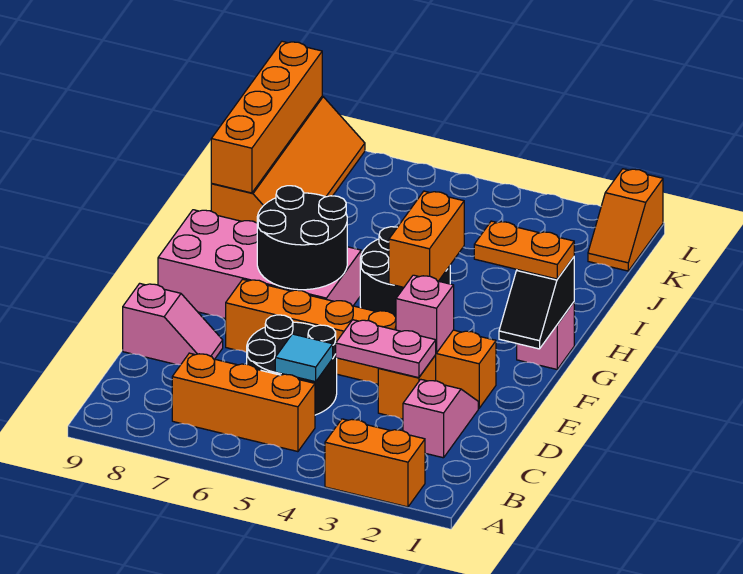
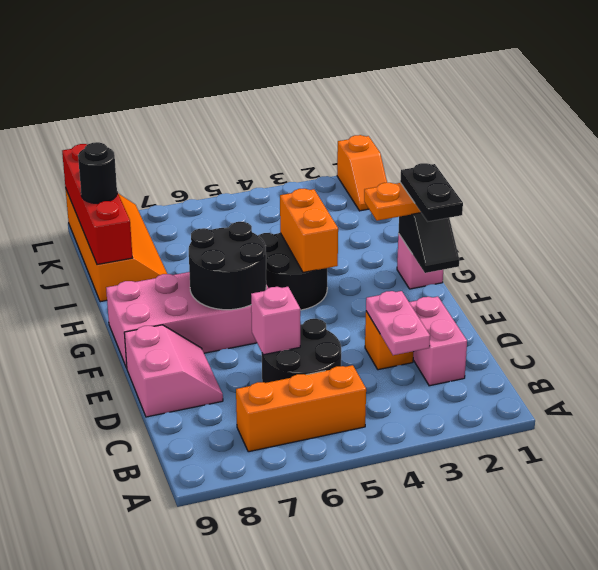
orange brick A2:A3 level 1 -> none
pink slope C2:D2 level 1 top C -> pink brick C2:D2 level 1
cyan tile C5 level 2 -> none
pink plate D3:D4 level 2 -> pink plate C3:D3 level 2
pink slope D8:D9 level 1 top 9 -> pink slope D8:E9 level 1 top 9
orange brick E2:E7 level 1 -> none
pink brick E3 level 2 -> pink brick D6 level 2
none -> black plate F1:G1 level 4
orange brick I9:L9 level 2 -> red brick I9:L9 level 2
none -> black round brick J9 level 3

